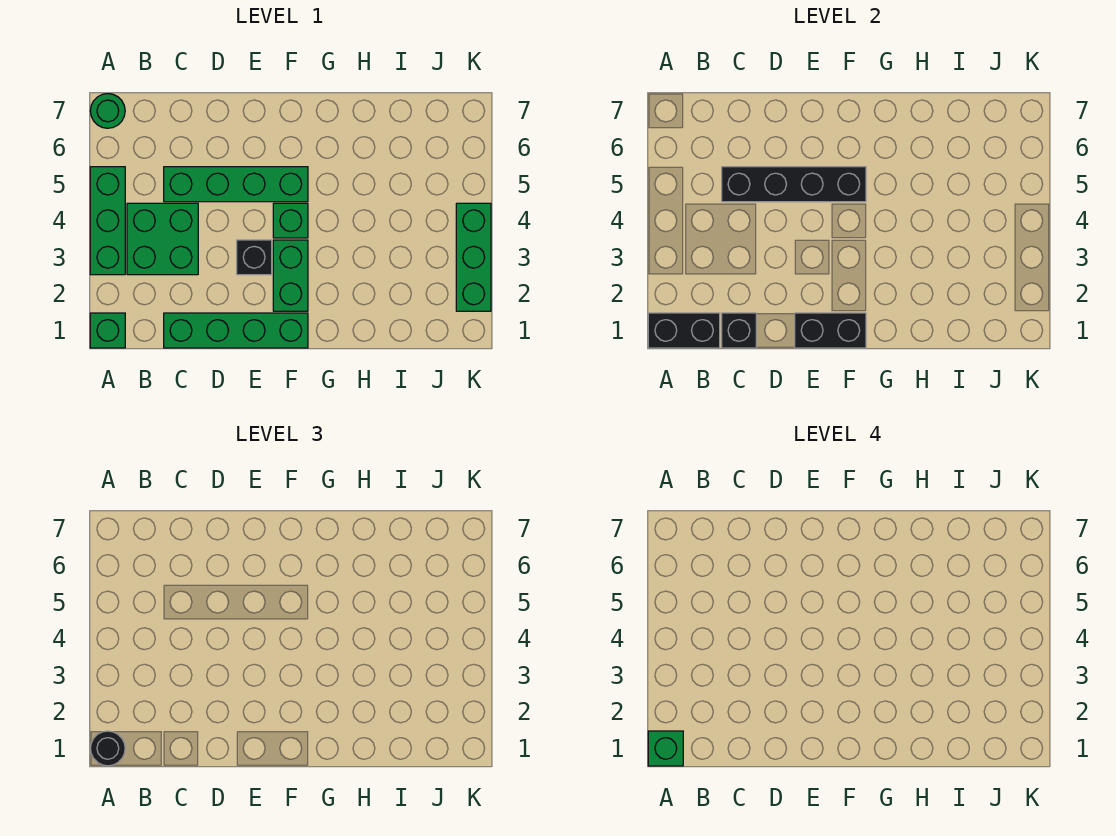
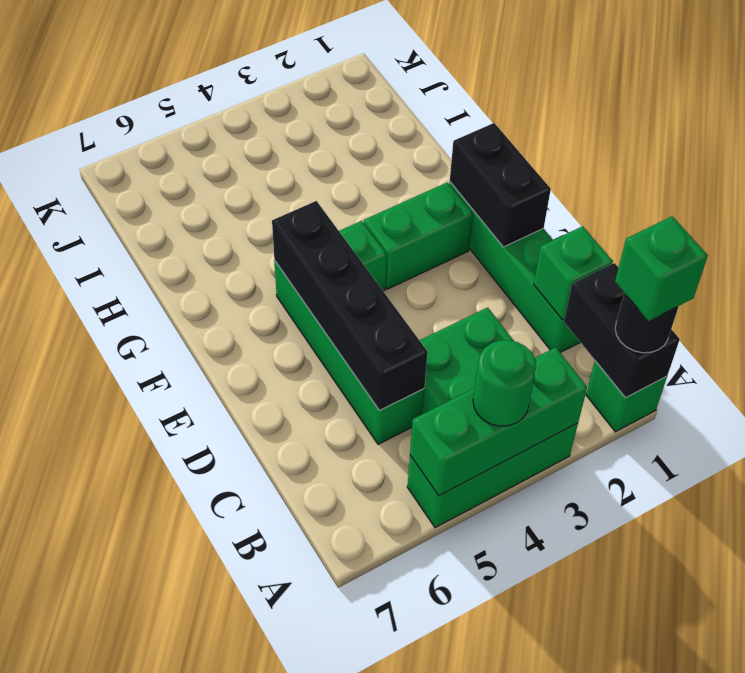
green round brick A7 level 1 -> green round brick A4 level 3
black brick C1 level 2 -> green brick C1 level 2
black brick E3 level 1 -> none
green brick K2:K4 level 1 -> green brick A3:A5 level 2

